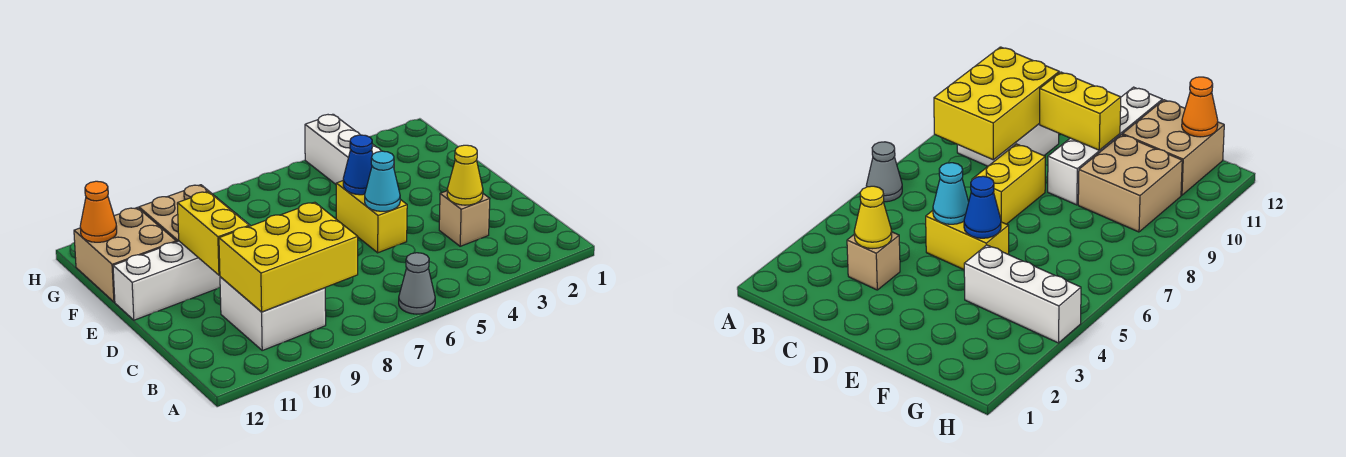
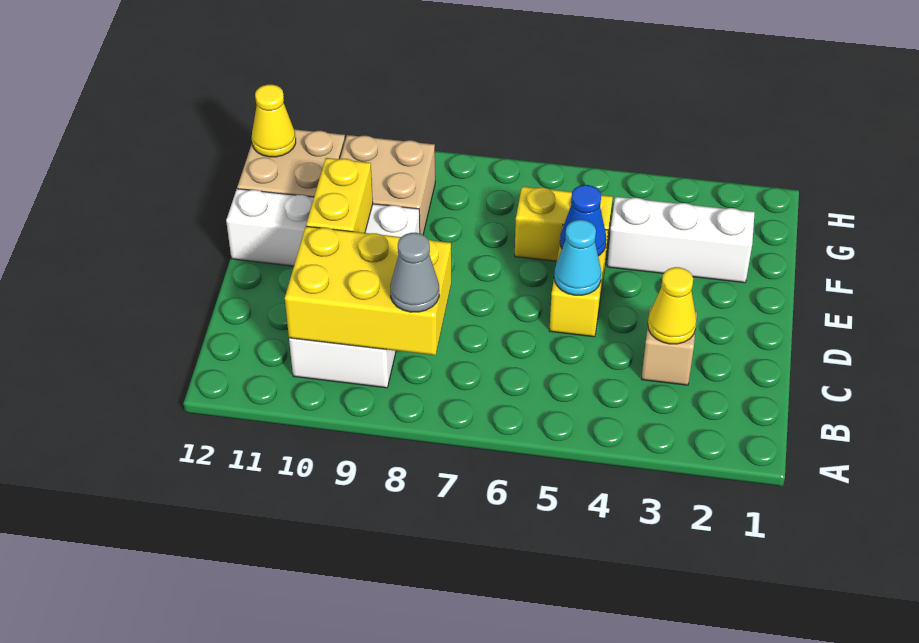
grey cone A6 level 1 -> grey cone B8 level 3
yellow brick D7:D8 level 1 -> yellow brick F5:F6 level 1
white brick F4:H4 level 1 -> white brick F2:F4 level 1
orange cone G12 level 2 -> yellow cone G12 level 2

